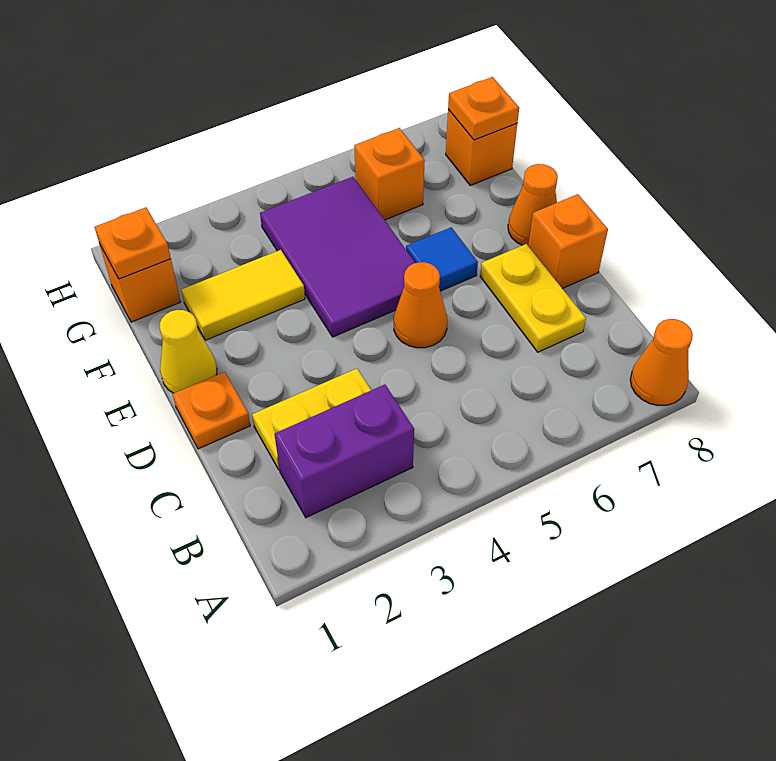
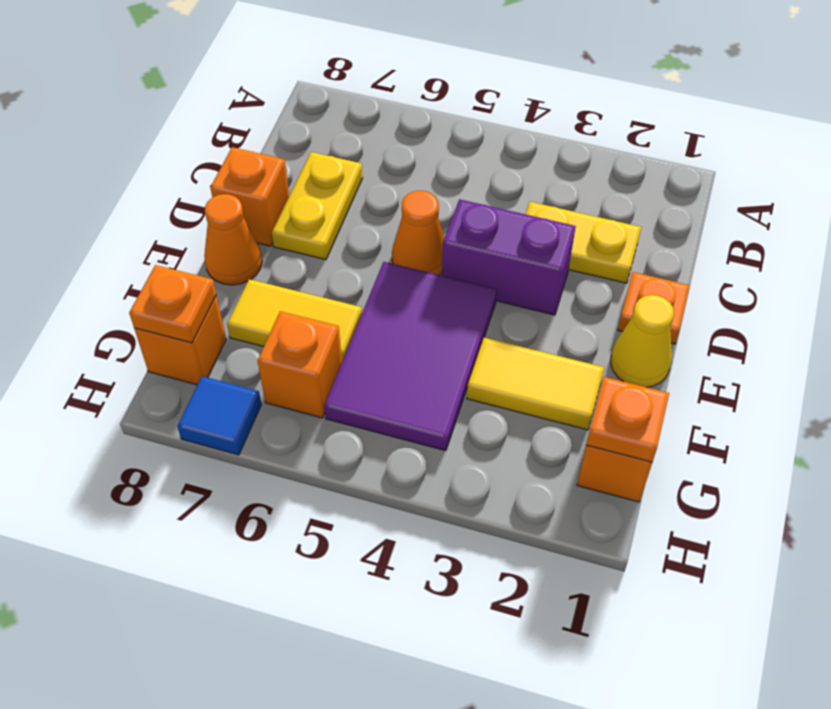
orange cone A8 level 1 -> none
purple brick B2:B3 level 1 -> purple brick D3:D4 level 1
blue tile E6 level 1 -> blue tile H7 level 1
none -> yellow tile F6:F7 level 1

